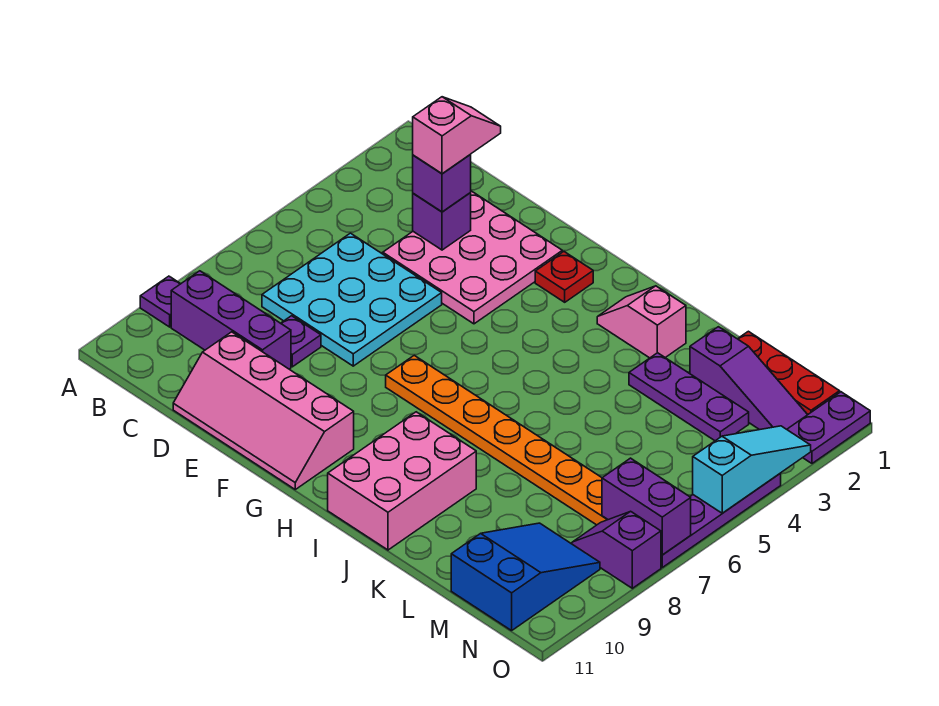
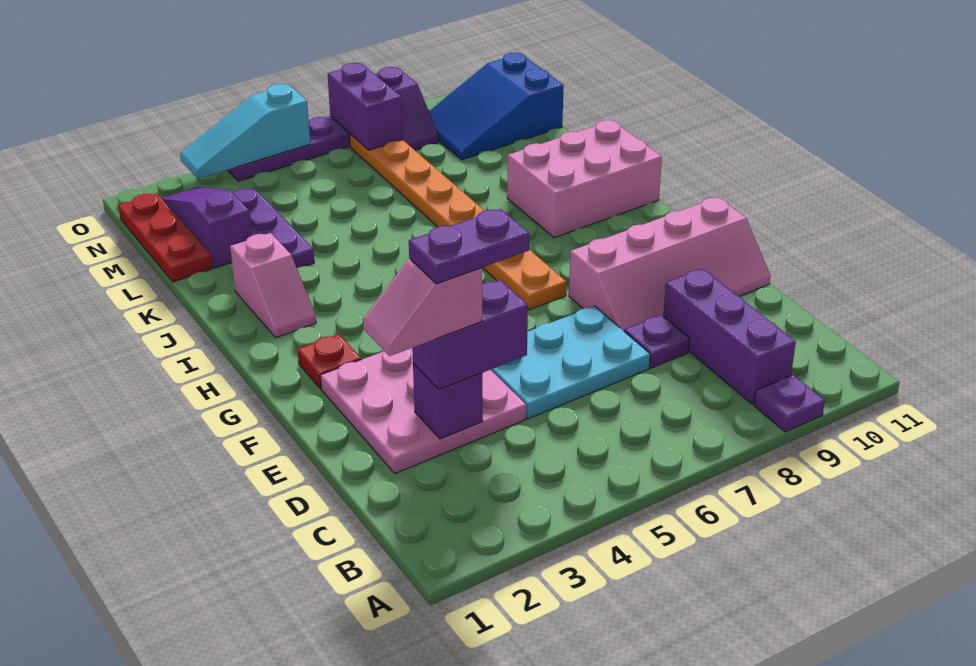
cyan plate C5:E7 level 1 -> cyan plate D5:E7 level 1
purple brick D3 level 3 -> purple brick D3:D4 level 3
pink slope D10:G11 level 1 top 10 -> pink slope E8:F11 level 1 top F
purple plate O1:O2 level 1 -> purple plate D3:D4 level 5

